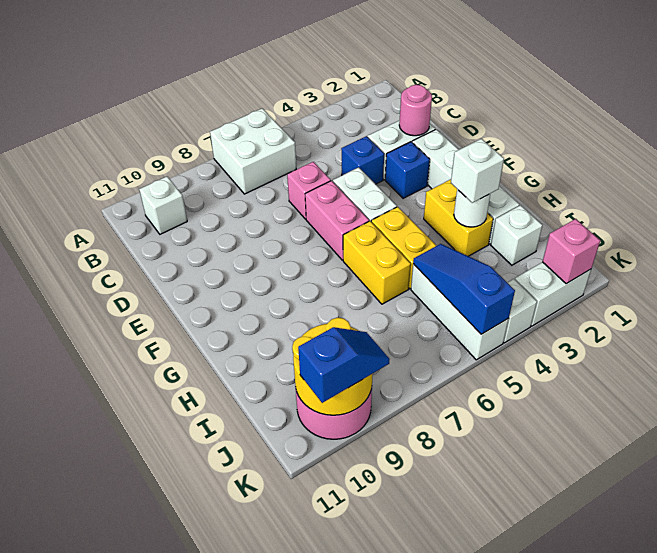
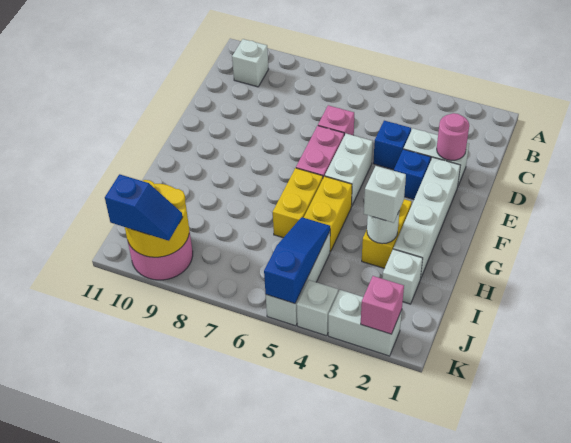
white brick A6:B7 level 1 -> none

